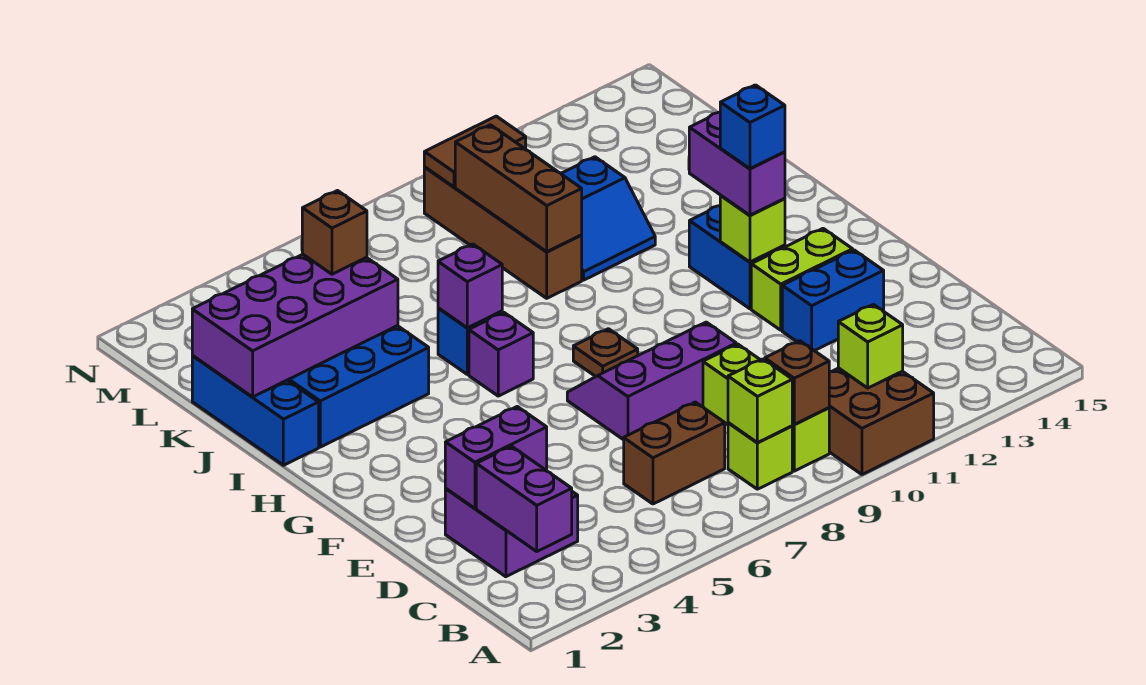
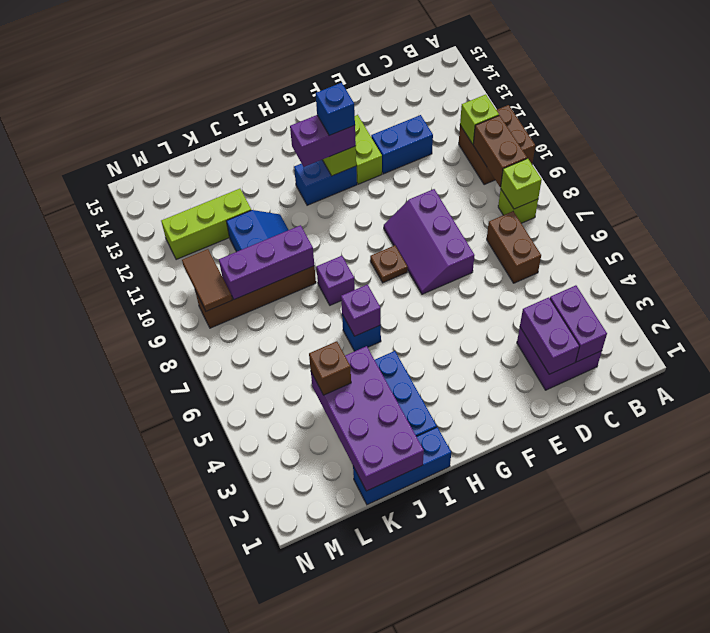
purple brick B2:C2 level 2 -> purple brick C2:C3 level 2
lime brick B9:D9 level 1 -> lime brick K12:M12 level 1
brown brick B9 level 2 -> brown brick B9:B10 level 2
blue brick E12:E13 level 1 -> blue brick D12:E12 level 1
purple brick H6 level 1 -> purple brick I8 level 1
brown brick J9:L9 level 2 -> purple brick J9:L9 level 2

